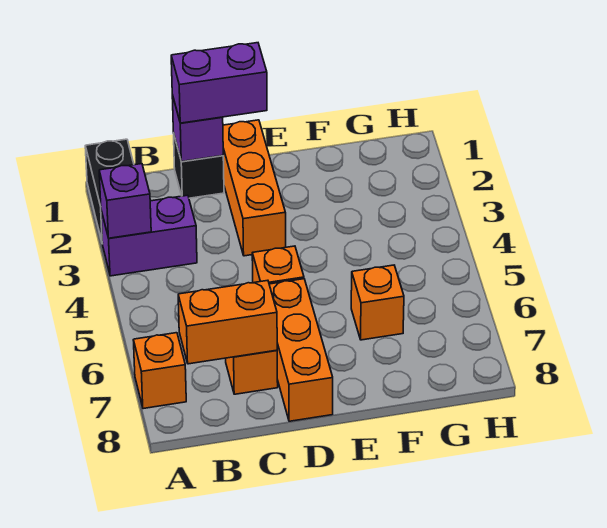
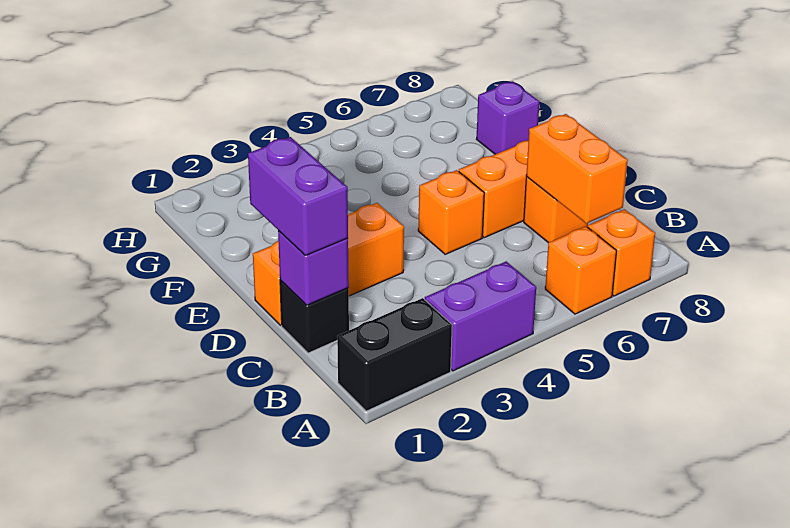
purple brick A3:B3 level 1 -> purple brick A3:A4 level 1
purple brick A3 level 2 -> purple brick F8 level 1
orange brick F6 level 1 -> orange brick A6 level 1

